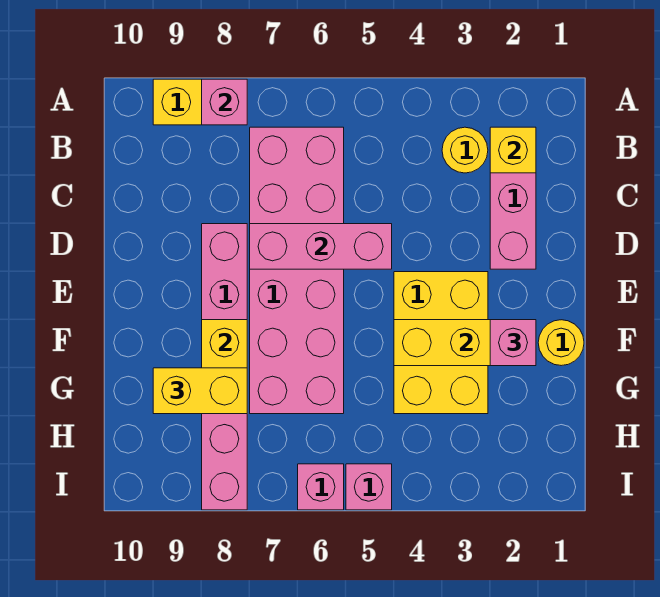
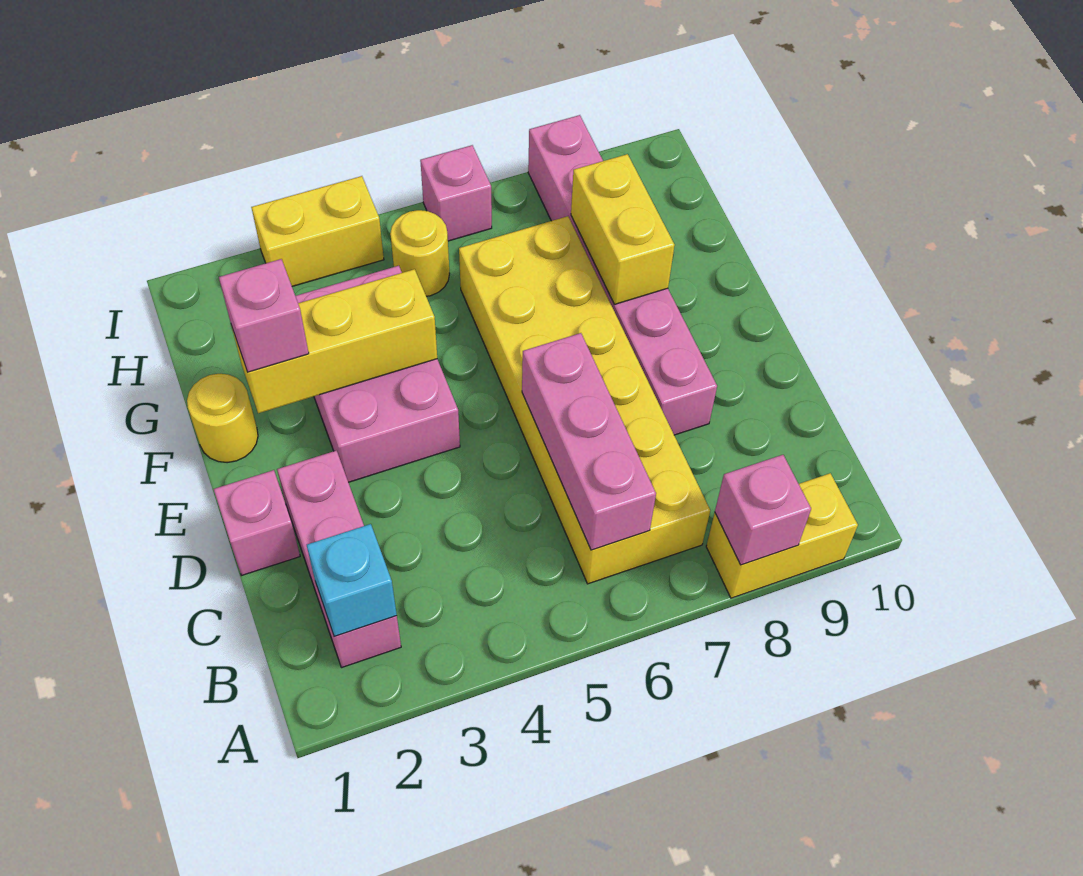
yellow brick B2 level 2 -> cyan brick B2 level 2
yellow round brick B3 level 1 -> yellow round brick H5 level 1
pink brick B6:G7 level 1 -> yellow brick B6:G7 level 1
pink brick D5:D7 level 2 -> pink brick B6:D6 level 2
yellow brick E3:G4 level 1 -> pink brick E3:G4 level 1
yellow brick G8:G9 level 3 -> yellow brick I3:I4 level 1
pink brick I5 level 1 -> pink brick D1 level 1

